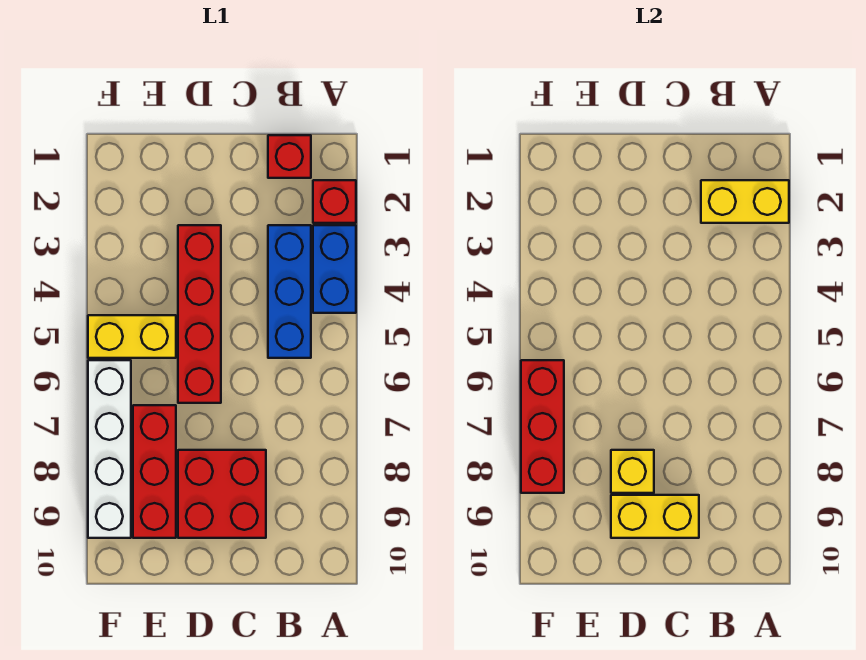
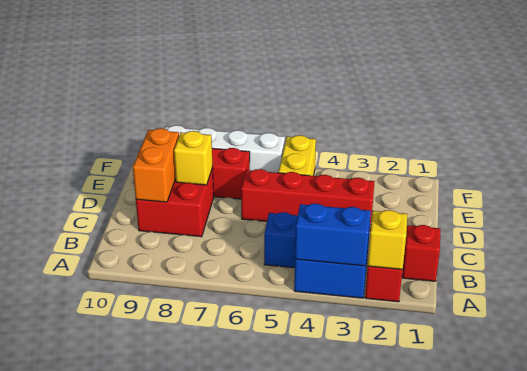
yellow brick A2:B2 level 2 -> yellow brick A2 level 2
none -> blue brick A3:A4 level 2
yellow brick C9:D9 level 2 -> orange brick C9:D9 level 2
red brick F6:F8 level 2 -> none

